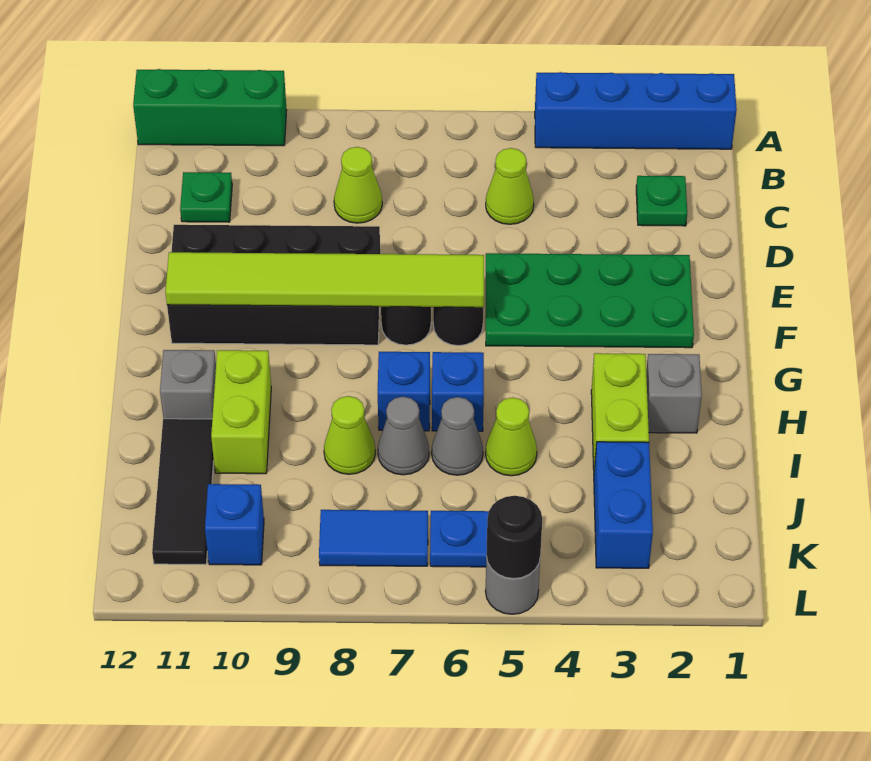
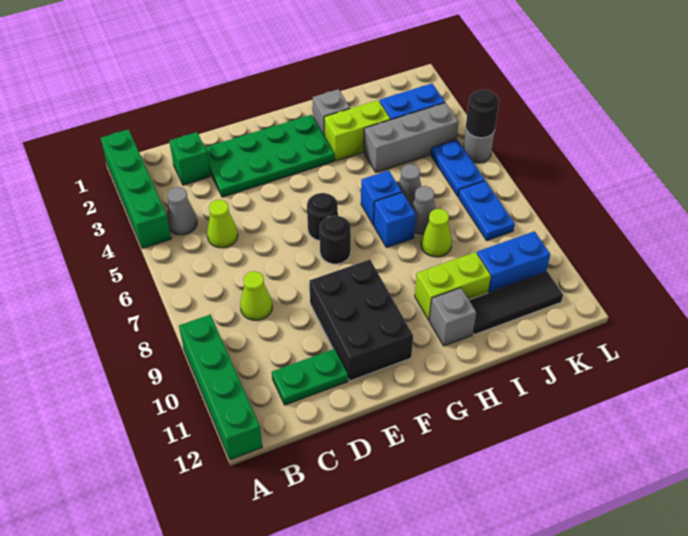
blue brick A1:A4 level 1 -> green brick A1:A4 level 1
green brick A10:A12 level 1 -> green brick A9:A12 level 1
none -> grey cone B4 level 1
green plate C2 level 1 -> green brick C2 level 1
green plate C11 level 1 -> green plate C11:D11 level 1
green plate E2:F5 level 1 -> green plate D2:G3 level 1
black brick E8:F11 level 1 -> black brick E9:F11 level 1
lime tile F6:F11 level 2 -> none
none -> grey brick I4:K4 level 1
lime cone I5 level 1 -> none
blue tile K7:K8 level 1 -> blue plate K7:K8 level 1
blue brick K10 level 1 -> blue brick J10:K10 level 1

